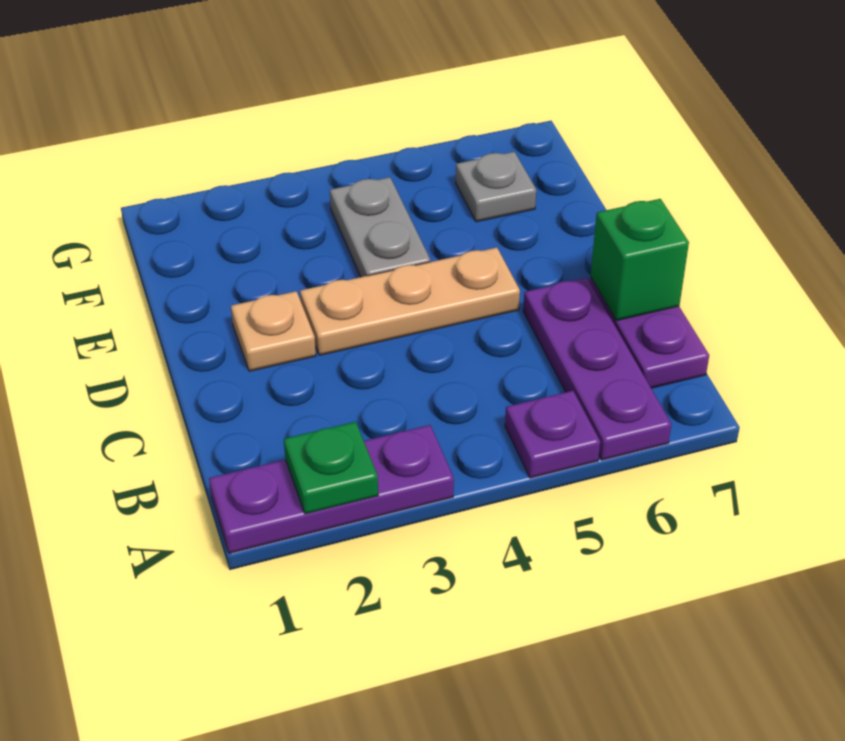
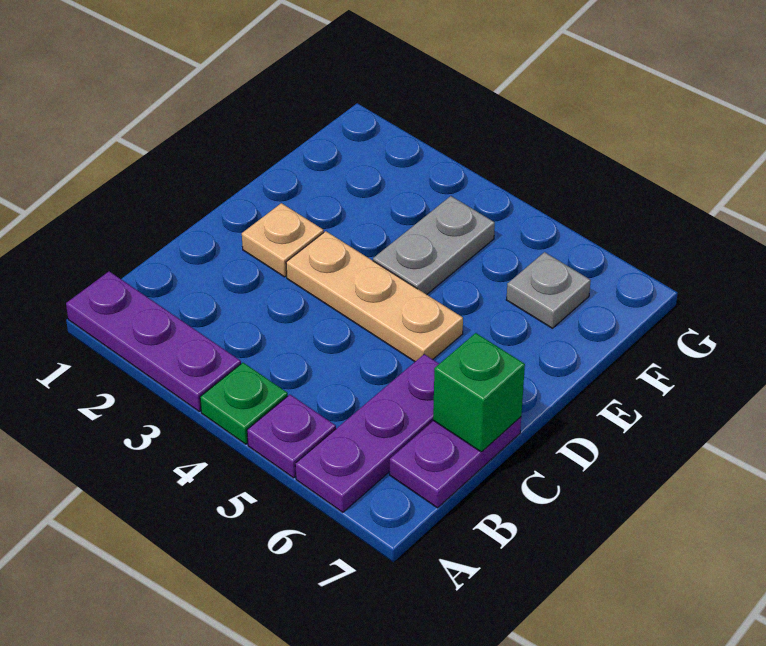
green plate A2 level 2 -> green plate A4 level 1

